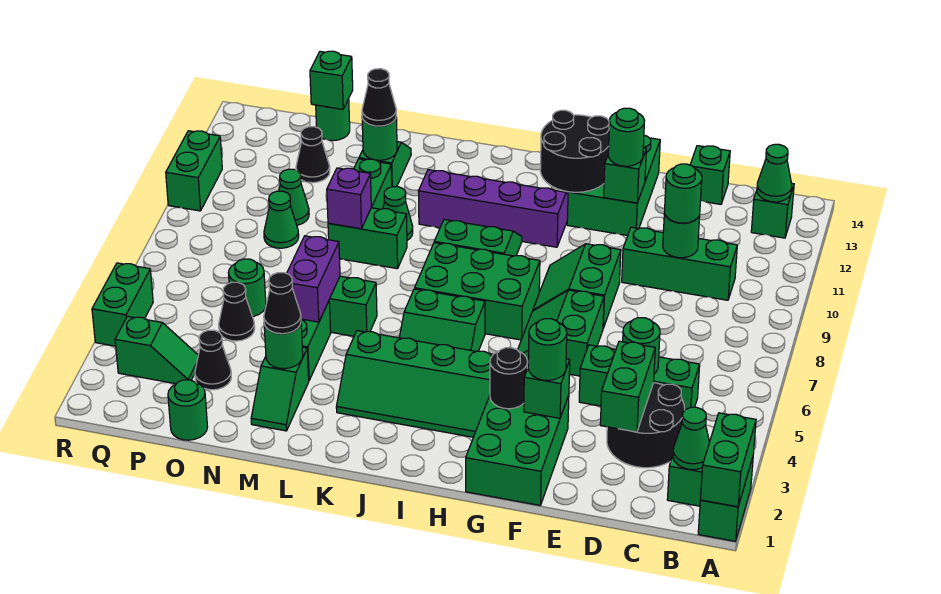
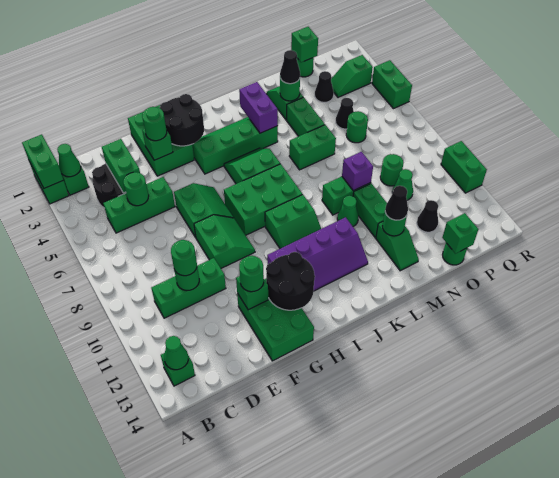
green brick D14 level 1 -> green brick O1 level 2
black round brick G3 level 2 -> black round brick G2:H3 level 2
purple brick M5:M6 level 2 -> purple brick K3:K4 level 2
green cone O9 level 1 -> green round brick O9 level 1

